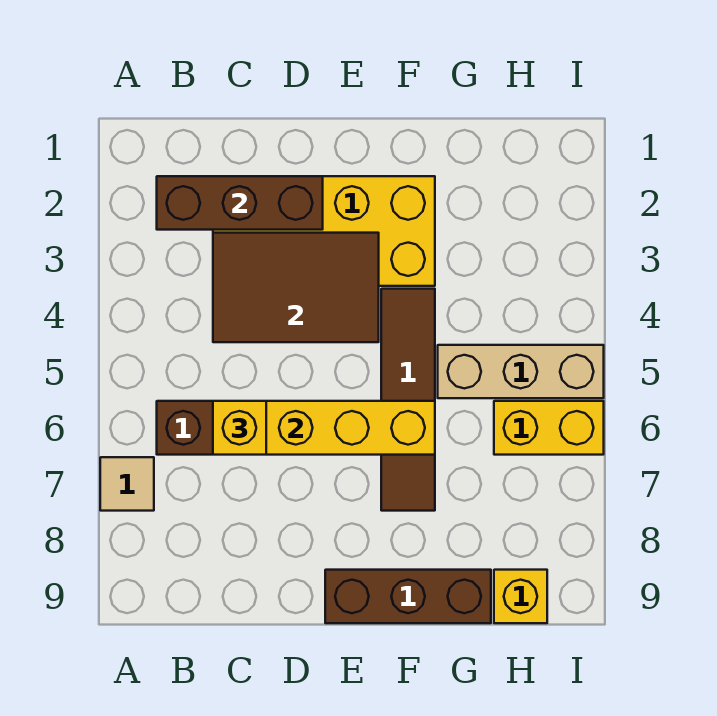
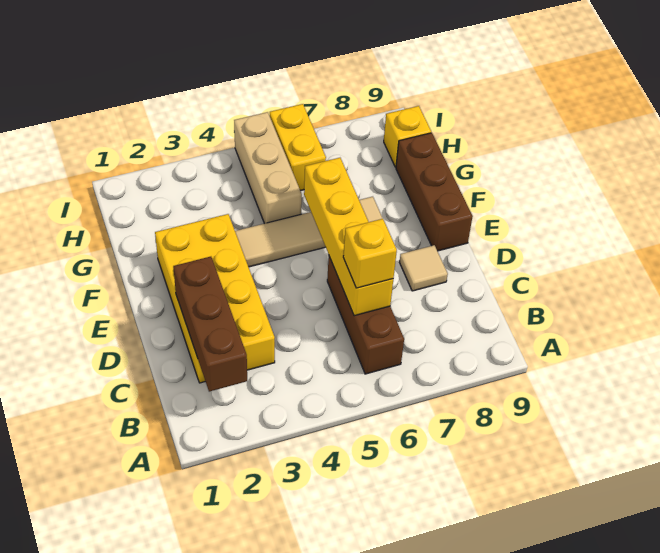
tan tile A7 level 1 -> tan tile D8 level 1
brown tile C3:E4 level 2 -> none
brown tile F4:F7 level 1 -> tan tile F4:F7 level 1

